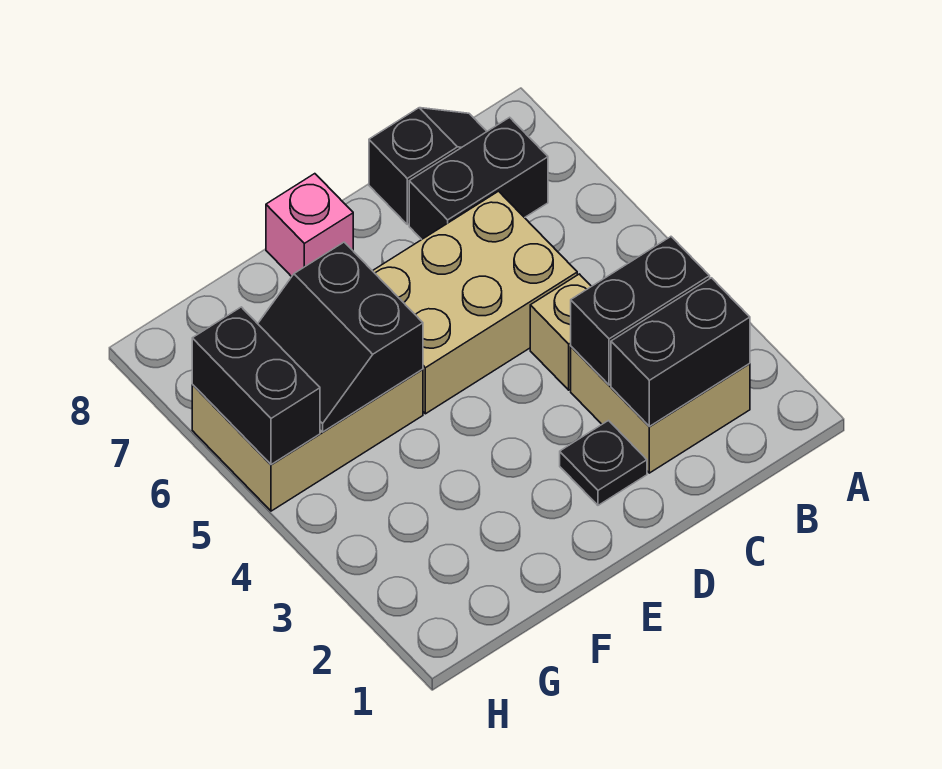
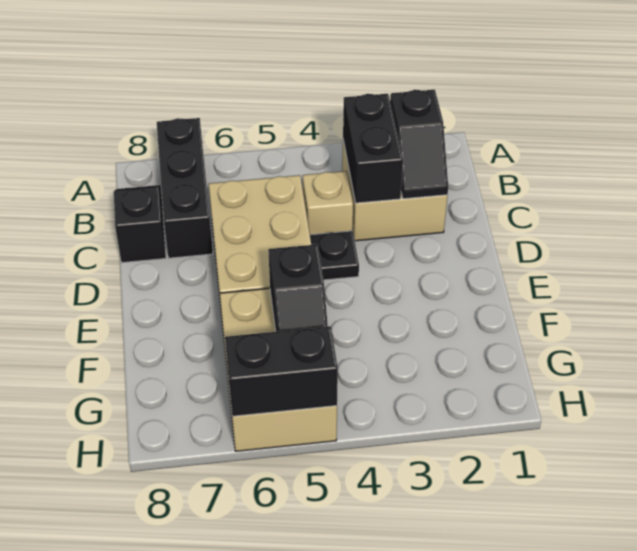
black brick B2:C2 level 2 -> black slope B2:C2 level 2 top B
black brick B7:C7 level 1 -> black brick A7:C7 level 1
black plate D2 level 1 -> black plate D4 level 1
pink brick E8 level 1 -> none
black slope F5:G6 level 2 top F -> black slope F5:G5 level 2 top F

